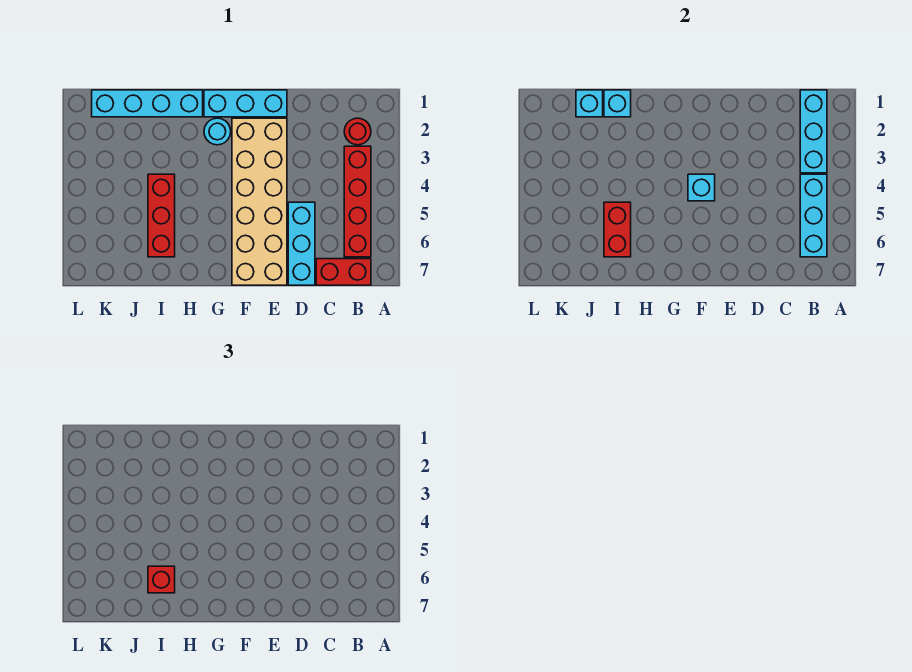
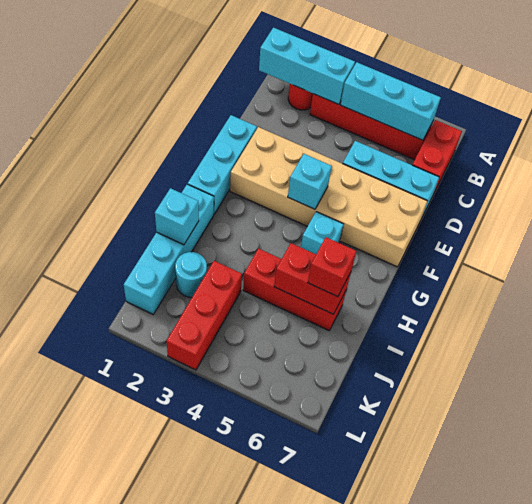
cyan round brick G2 level 1 -> cyan round brick J2 level 1
cyan brick J1 level 2 -> cyan brick G5 level 1
none -> red brick J3:L3 level 1

